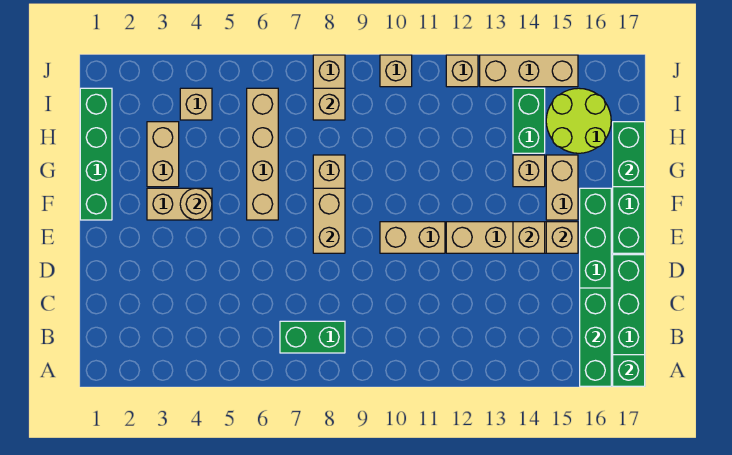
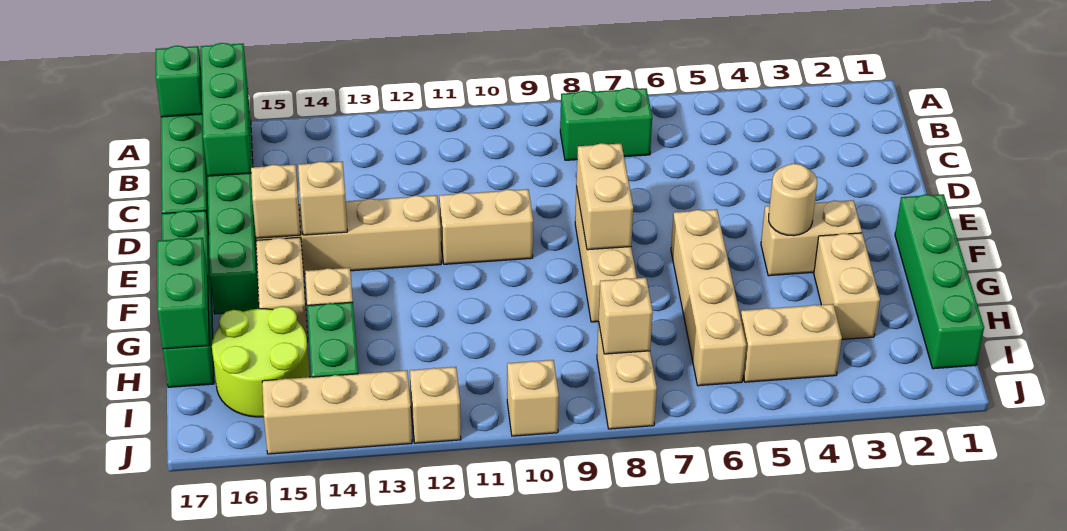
tan brick I4 level 1 -> tan brick I4:I5 level 1

